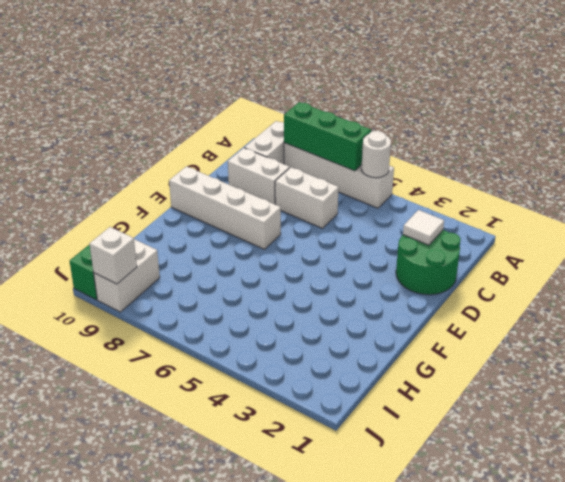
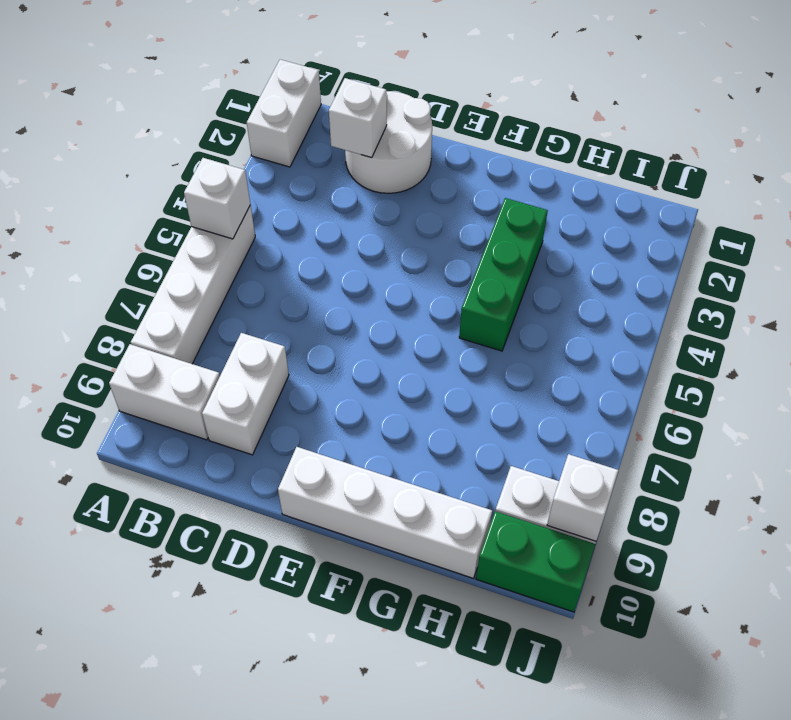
white round brick A5 level 2 -> white brick A5 level 2
green brick A6:A8 level 2 -> green brick G3:G5 level 1
green round brick C1:D2 level 1 -> white round brick C1:D2 level 1
white tile C2 level 2 -> white brick C2 level 2
white brick C6:C7 level 1 -> white brick A1:A2 level 1
white brick E7:E10 level 1 -> white brick E10:H10 level 1

